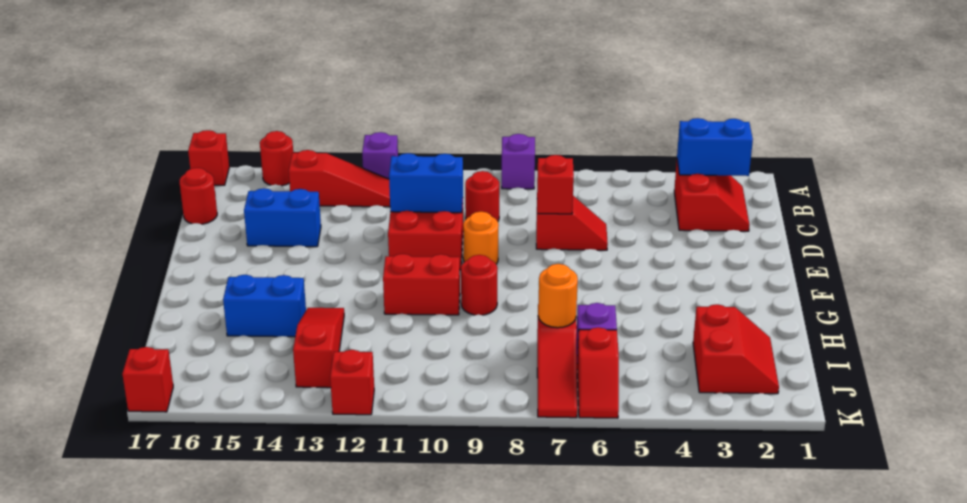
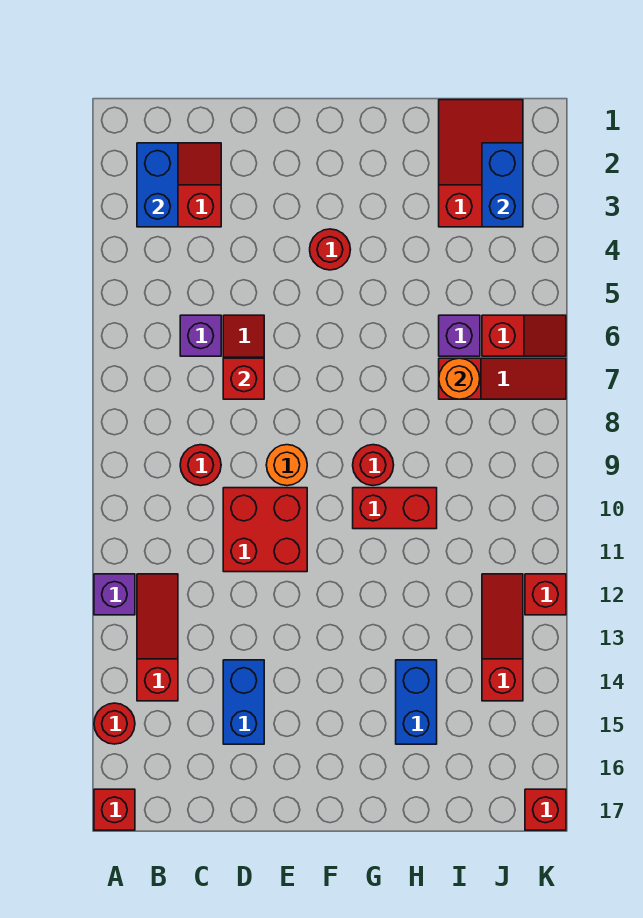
purple brick A8 level 1 -> purple brick C6 level 1
red round brick C17 level 1 -> red round brick F4 level 1
blue brick D10:D11 level 2 -> blue brick J2:J3 level 2
red brick G10:G11 level 1 -> red brick G10:H10 level 1
red slope H13:J13 level 1 top J -> red slope J12:J14 level 1 top 14
red slope I2:J3 level 1 top 3 -> red slope I1:J3 level 1 top 3

